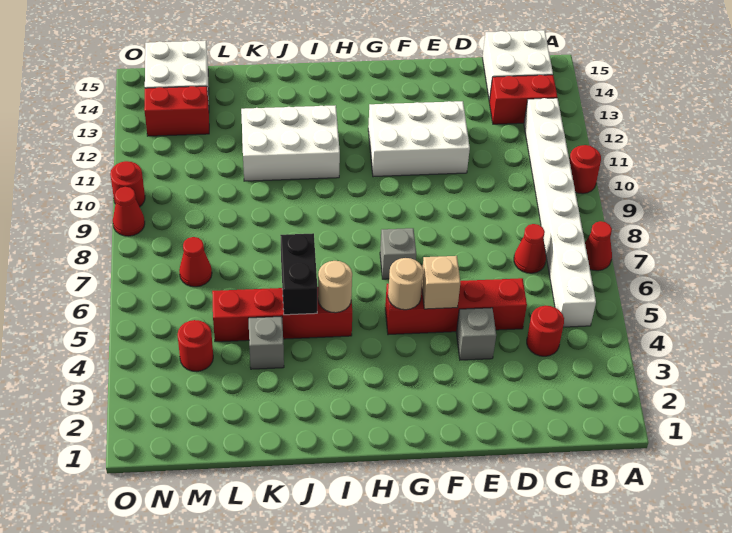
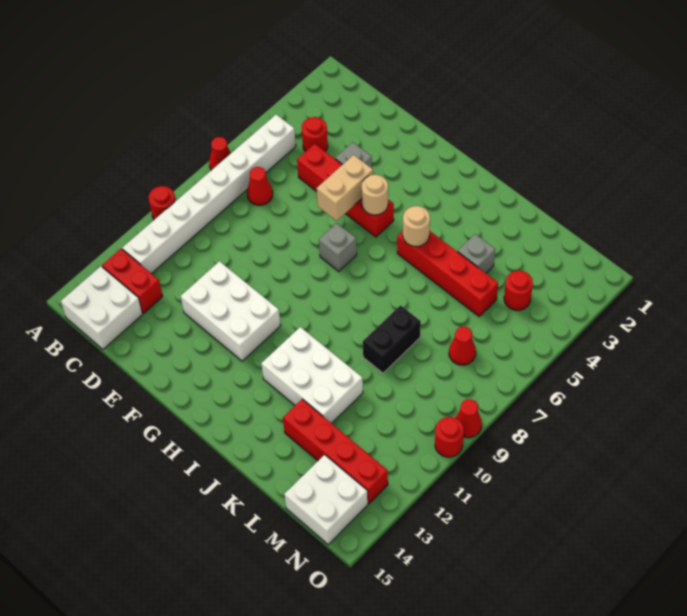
tan brick F5 level 2 -> tan brick F5:F6 level 2
black brick J5:J6 level 2 -> black brick K8:K9 level 1
red brick M13:N13 level 1 -> red brick K13:N13 level 1

